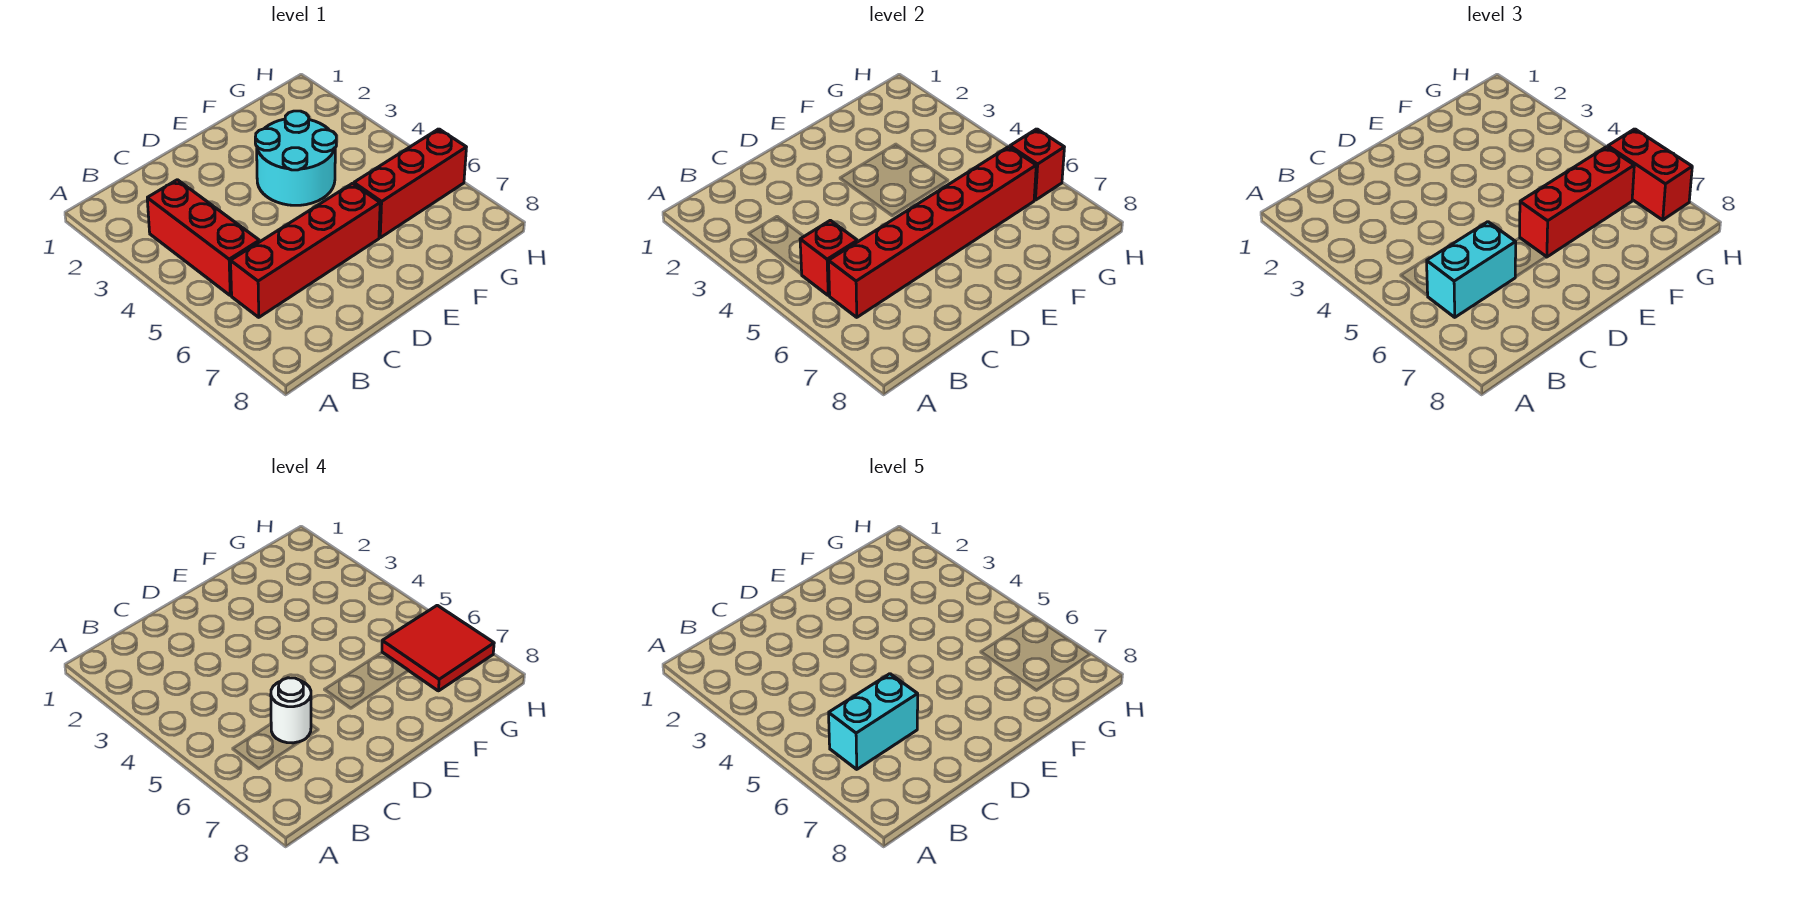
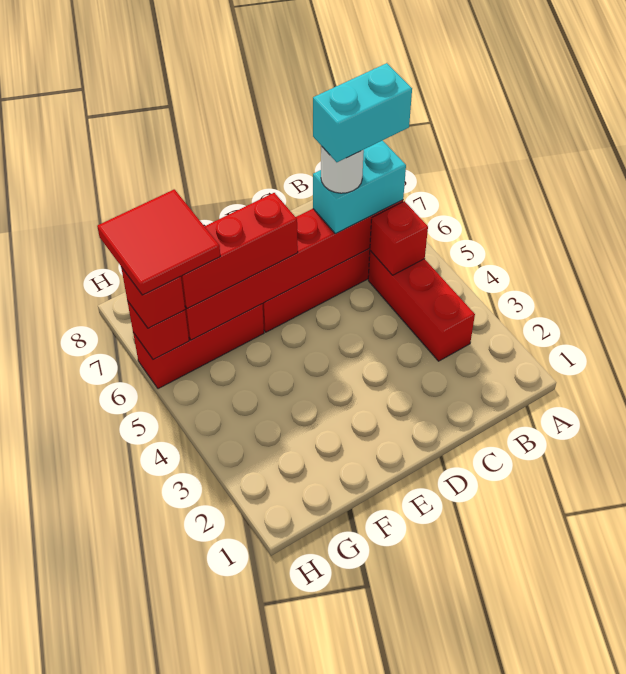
cyan round brick E3:F4 level 1 -> none
red brick H6:H7 level 3 -> red brick H6 level 3

